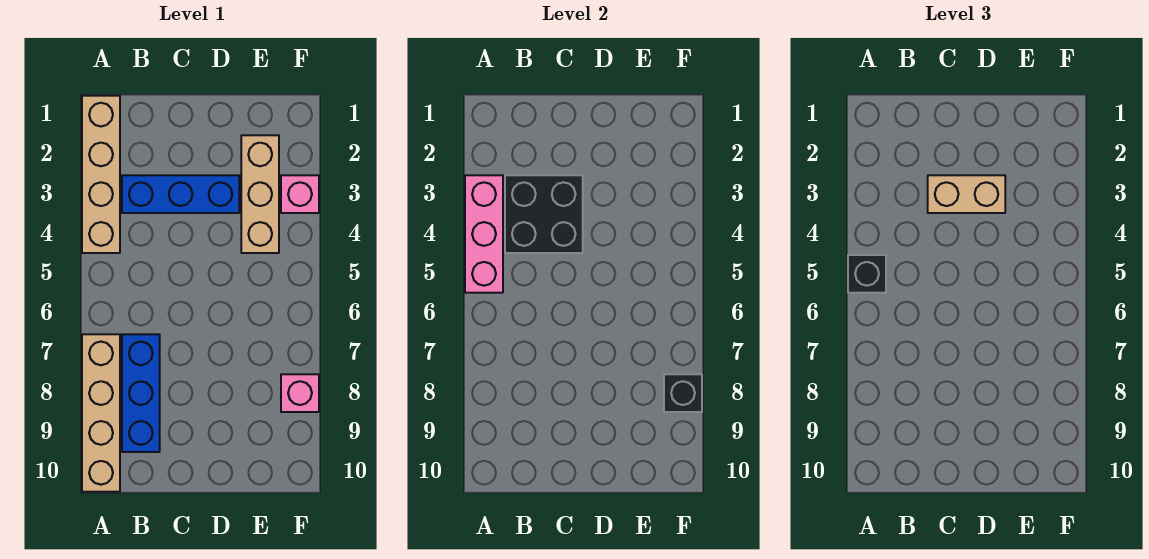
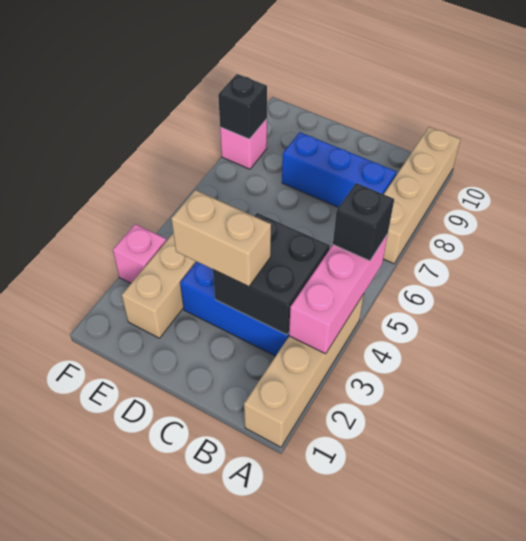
blue brick B7:B9 level 1 -> blue brick B8:D8 level 1

